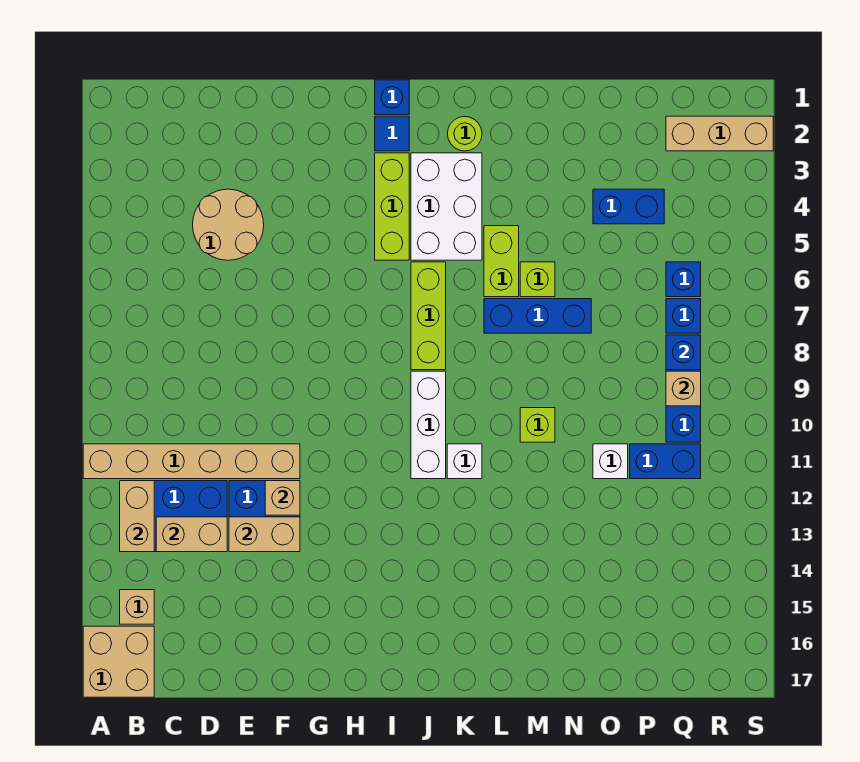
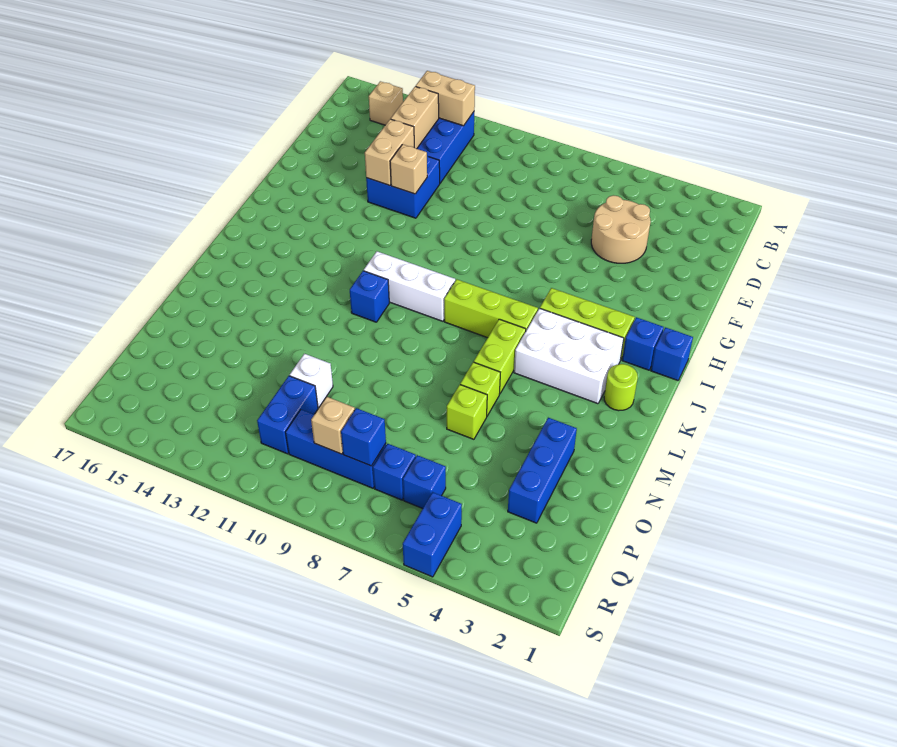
tan brick A11:F11 level 1 -> none
tan brick A16:B17 level 1 -> none
blue tile I2 level 1 -> blue brick I2 level 1
white brick K11 level 1 -> blue brick K11 level 1
lime brick L5:L6 level 1 -> lime brick K6:L6 level 1
blue brick L7:N7 level 1 -> blue brick N3:P3 level 1
lime brick M10 level 1 -> lime brick N6 level 1
blue brick O4:P4 level 1 -> blue brick R5:S5 level 1
tan brick Q2:S2 level 1 -> none

